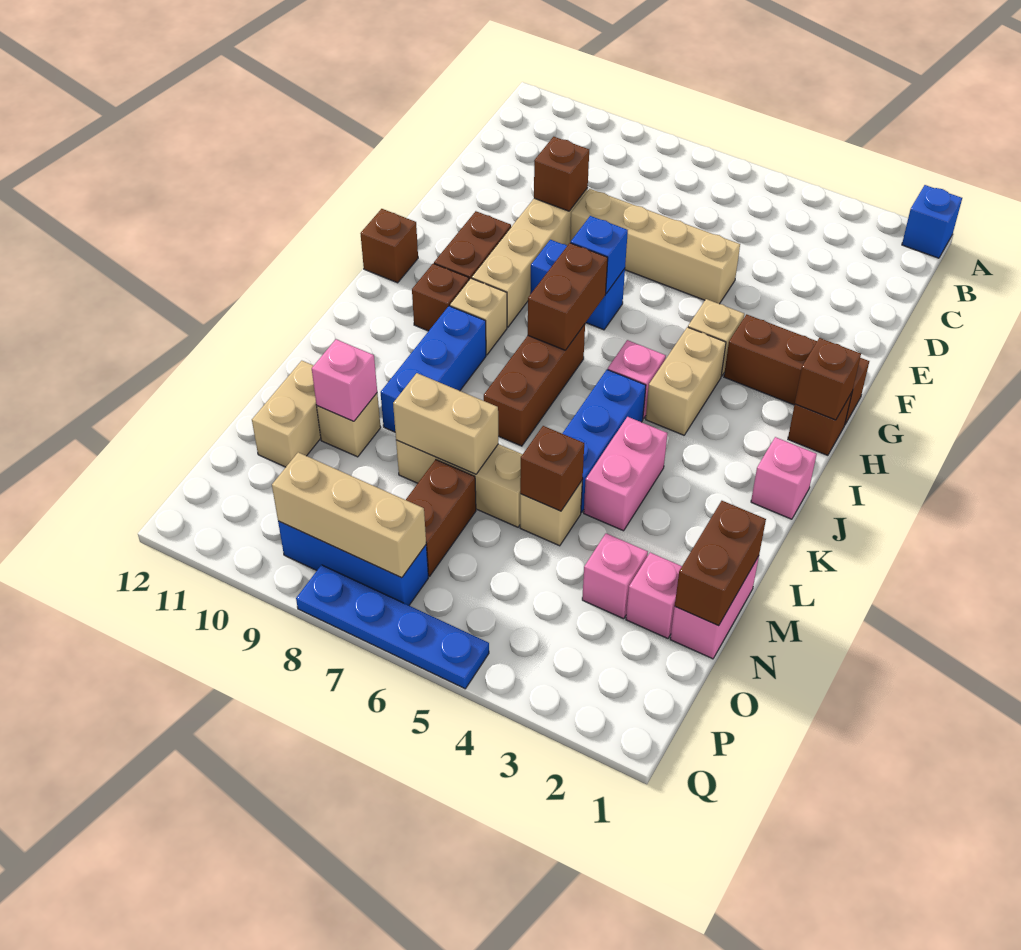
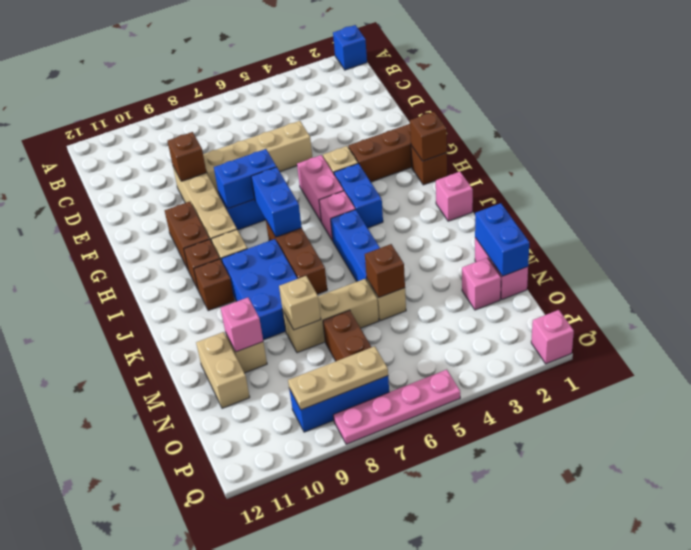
blue brick G7 level 2 -> blue brick G7:G8 level 2
tan brick H4:I4 level 1 -> blue brick H4:I4 level 1
brown brick H7:I7 level 2 -> blue brick H7:I7 level 2
brown brick H12 level 1 -> brown brick J10 level 1
blue brick J9:L9 level 1 -> blue brick J8:L9 level 1
pink brick K4:L4 level 1 -> pink brick G5:H5 level 1
brown brick M1:N1 level 2 -> blue brick M1:N1 level 2
tan brick M7:M8 level 2 -> tan brick M8 level 2
pink brick N3 level 1 -> pink brick Q1 level 1
tan brick P7:P9 level 2 -> tan plate P7:P9 level 2
blue plate Q5:Q8 level 1 -> pink plate Q5:Q8 level 1

